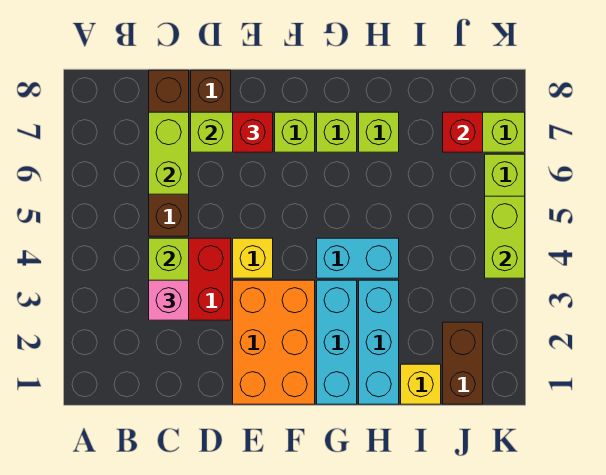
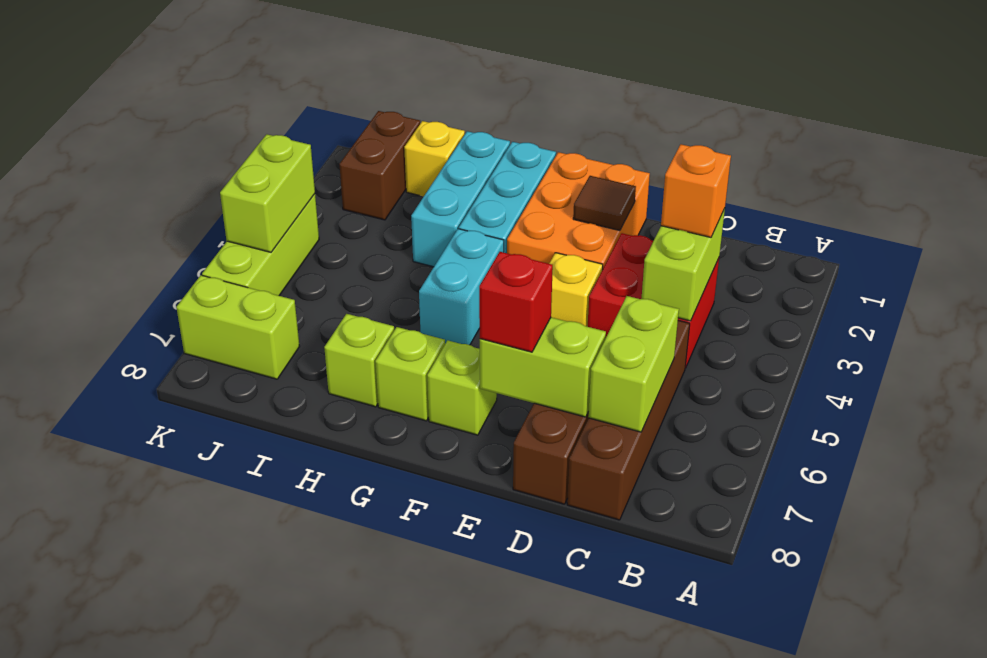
pink brick C3 level 3 -> orange brick C3 level 3
none -> brown tile E2 level 2
cyan brick G4:H4 level 1 -> cyan brick G4:G5 level 1
red brick J7 level 2 -> none

